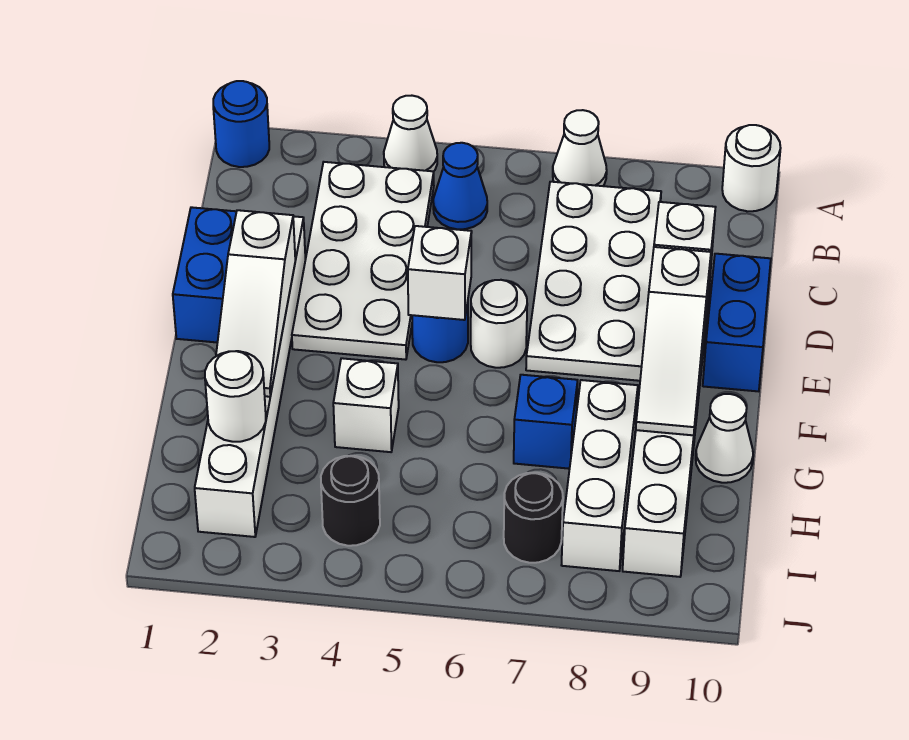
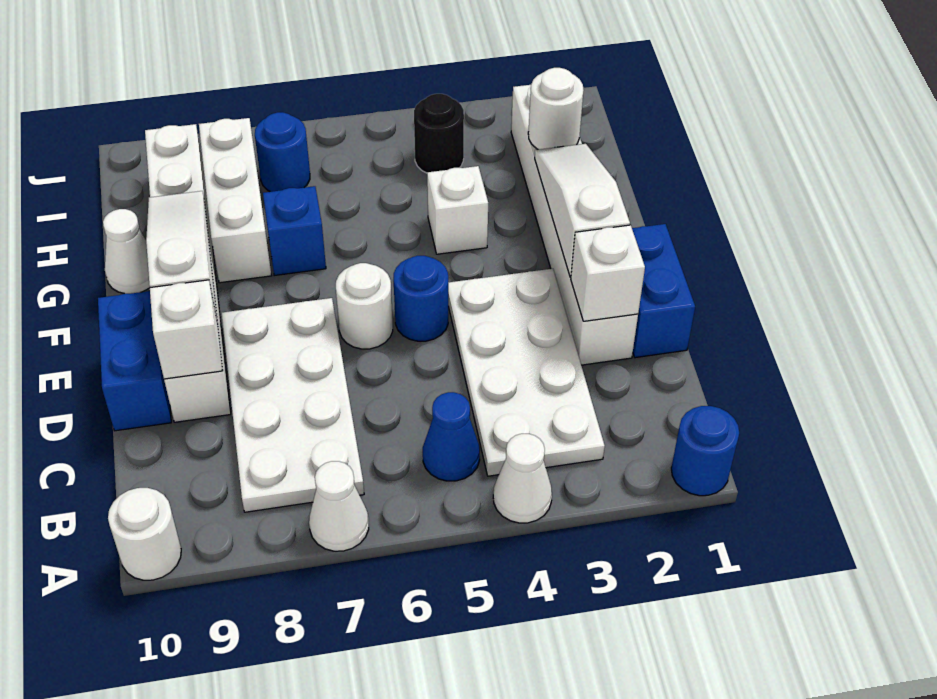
white brick E5 level 2 -> white brick D2 level 2
black round brick I7 level 1 -> blue round brick I7 level 1

